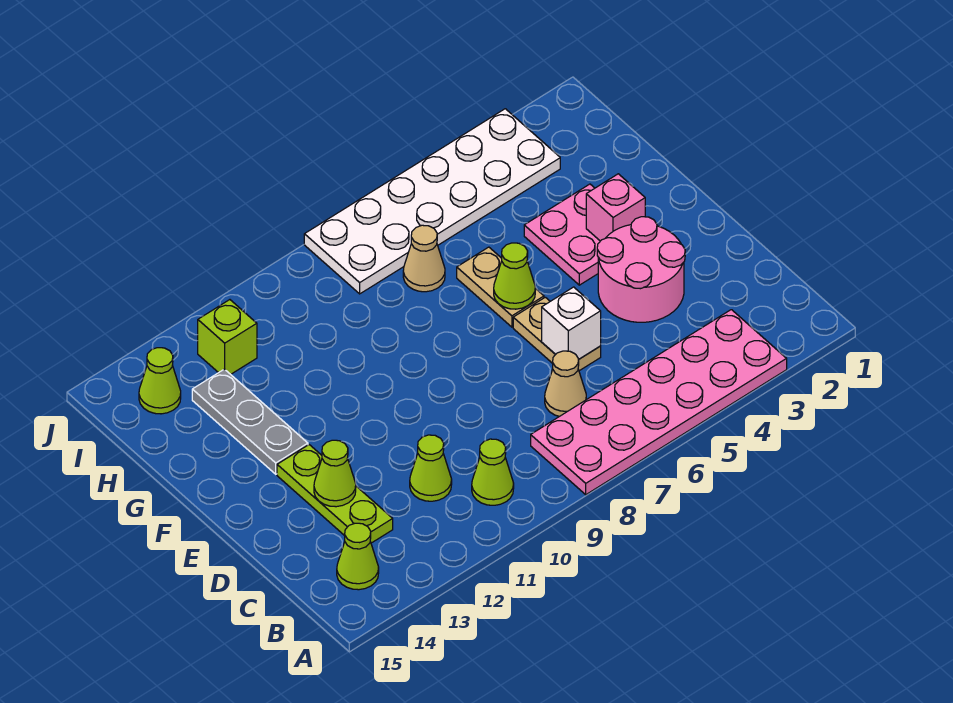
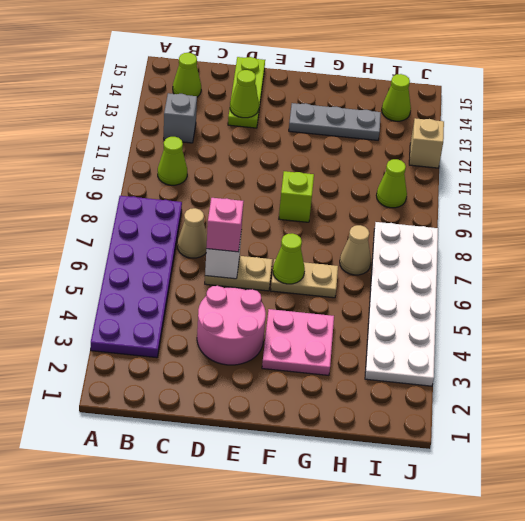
pink plate A3:B8 level 1 -> purple plate A3:B8 level 1
none -> grey brick B12 level 1
lime cone C11 level 1 -> lime cone I10 level 1
lime plate C13:E13 level 1 -> lime plate D13:D15 level 1
pink brick F3 level 2 -> pink brick D6 level 3
lime brick I12 level 1 -> lime brick F9 level 1
none -> tan brick J12 level 1

